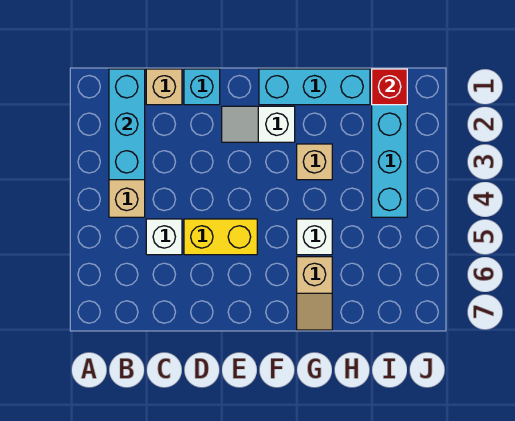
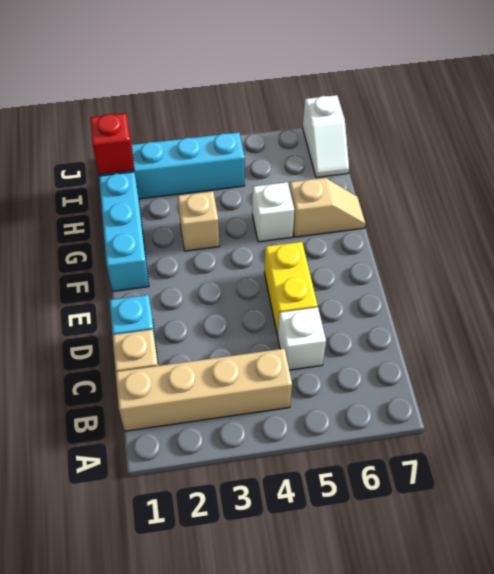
cyan brick B1:B3 level 2 -> none
white slope E2:F2 level 1 top F -> white slope I7:J7 level 1 top J

